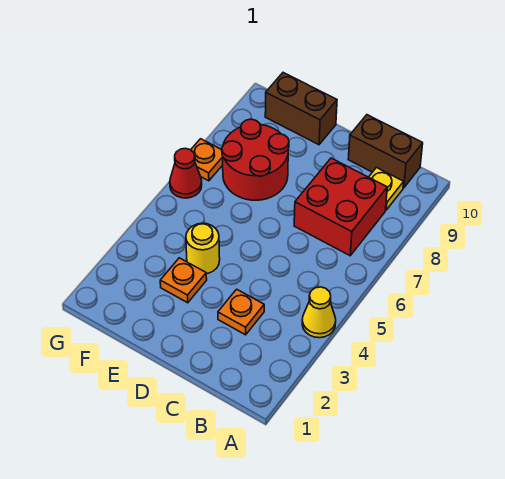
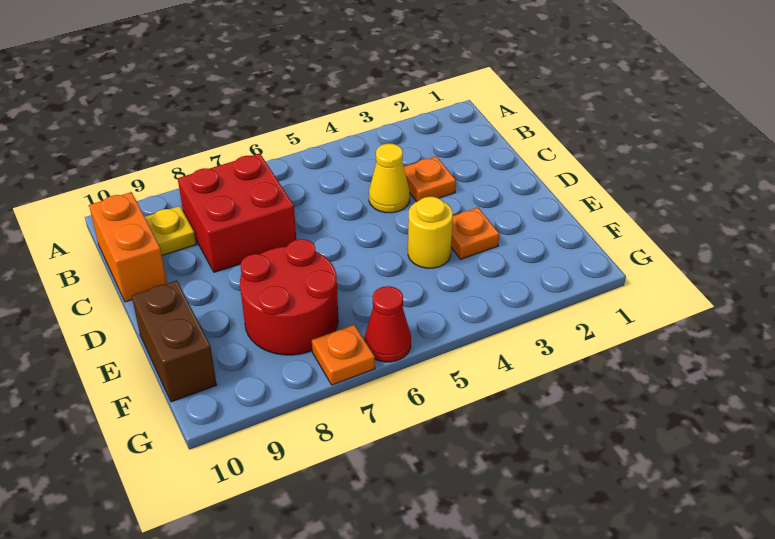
yellow cone A4 level 1 -> yellow cone C4 level 1
brown brick B10:C10 level 1 -> orange brick B10:C10 level 1

